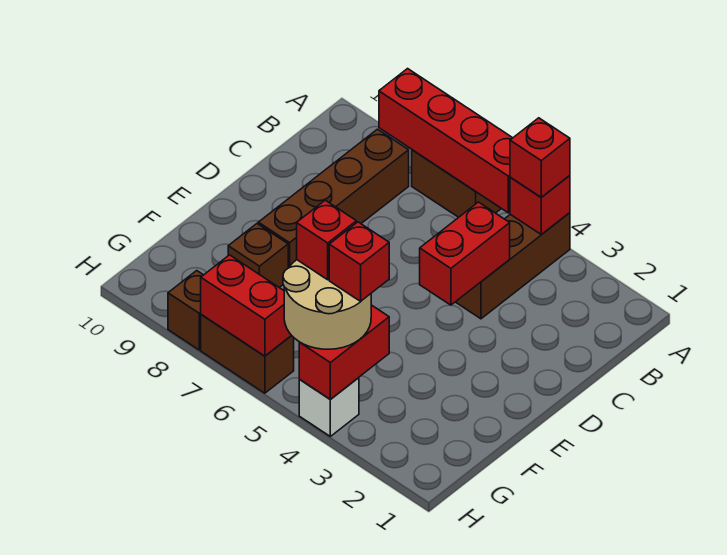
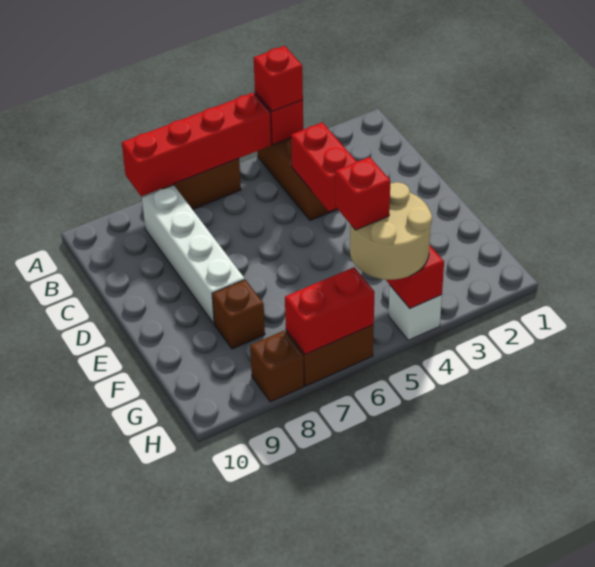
brown brick B8:E8 level 1 -> white brick B8:E8 level 1
red brick G4 level 4 -> none

